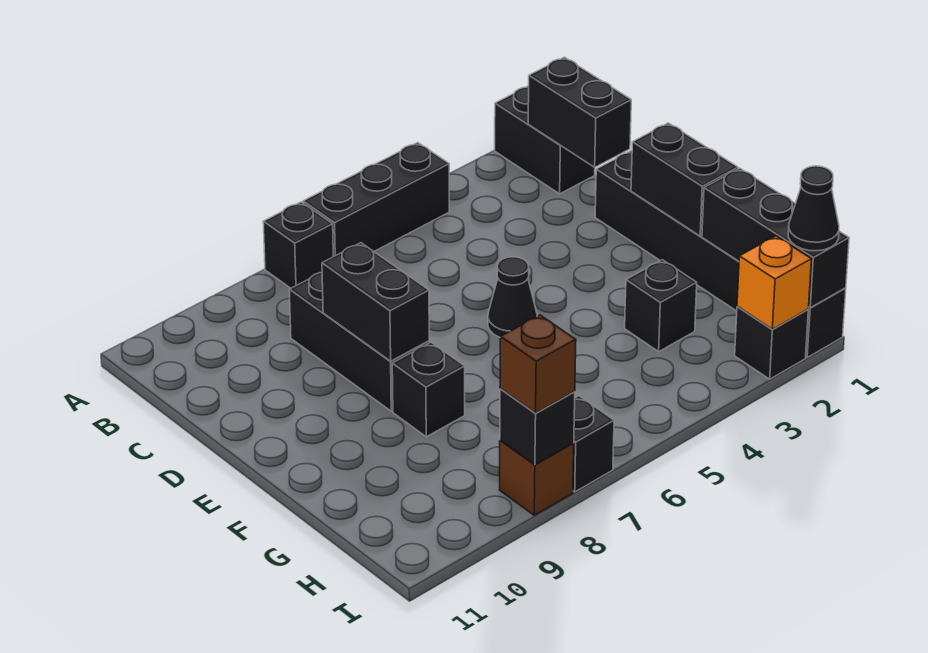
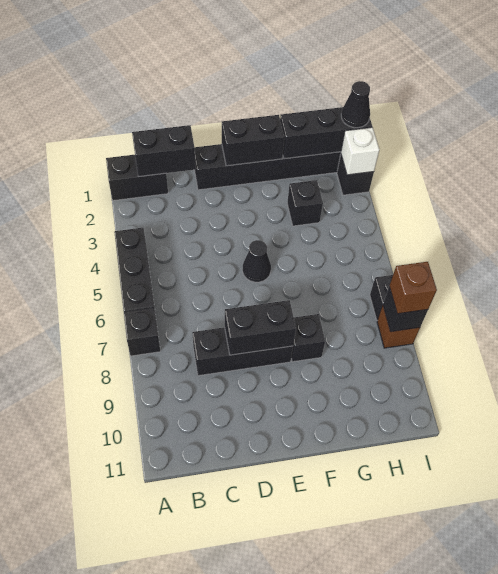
orange brick I2 level 2 -> white brick I2 level 2

